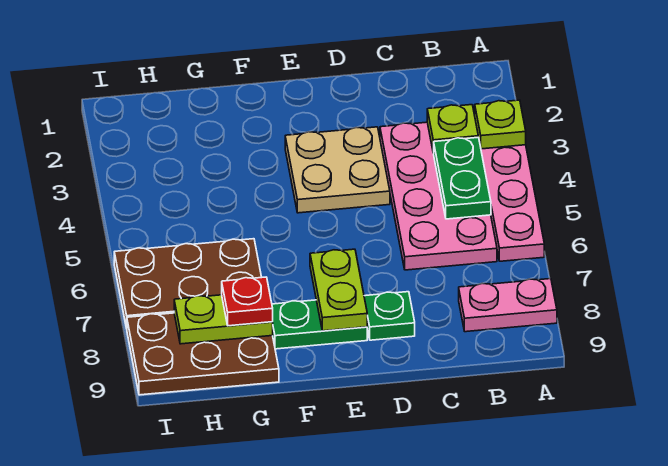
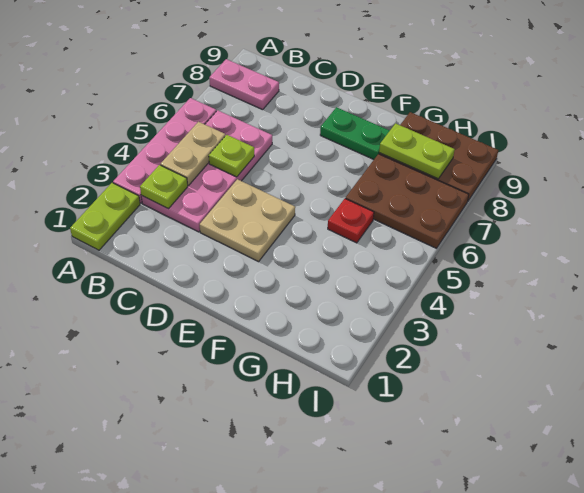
lime plate A3 level 2 -> lime plate C5 level 2
green plate B4:B5 level 2 -> tan plate B4:B5 level 2
green plate D8 level 1 -> none
lime plate E7:E8 level 2 -> lime plate A1:A2 level 1
red plate G8 level 3 -> red plate G5 level 1

